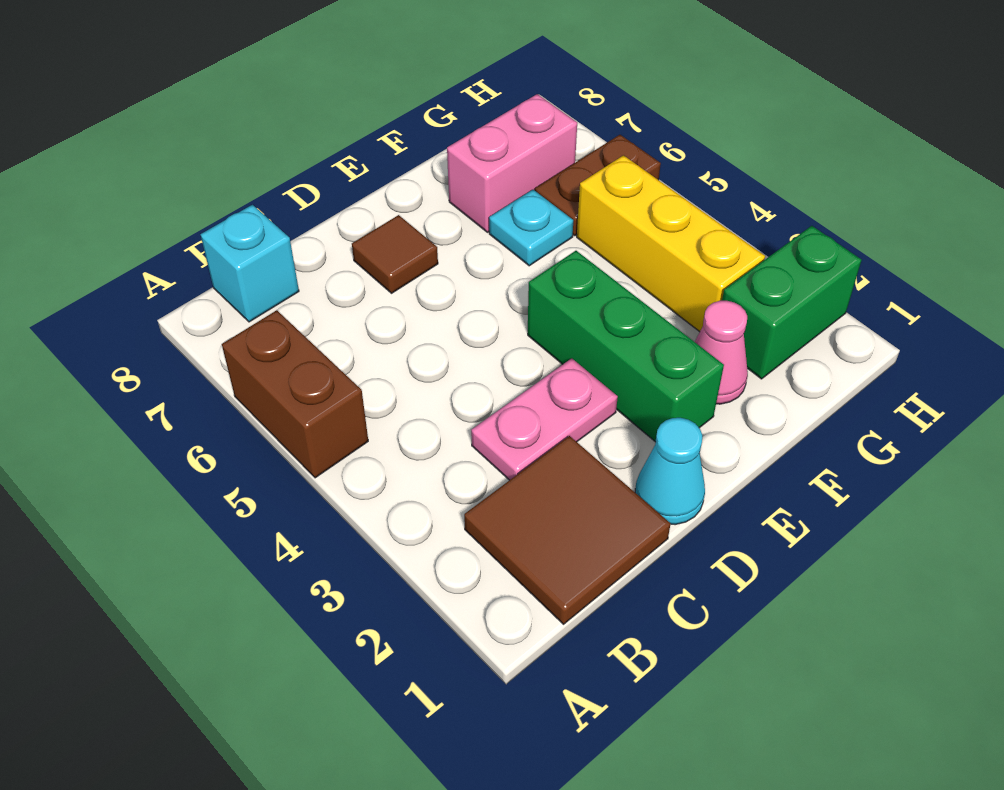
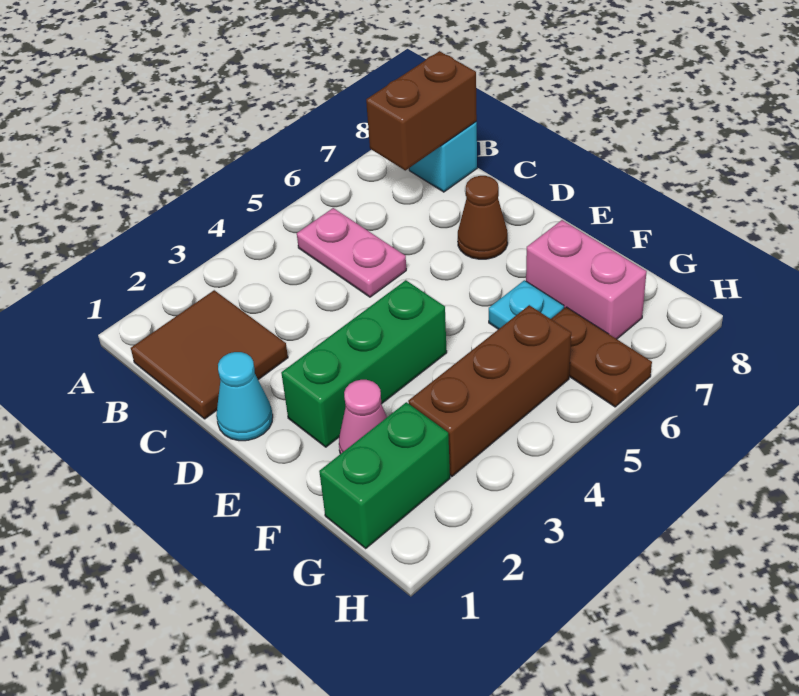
brown brick A5:A6 level 1 -> brown brick B7:B8 level 2
pink plate C3:D3 level 1 -> pink plate B5:C5 level 1
brown tile D7 level 1 -> brown cone D7 level 1
green brick G2:H2 level 1 -> green brick G1:G2 level 1
yellow brick G3:G5 level 1 -> brown brick G3:G5 level 1

